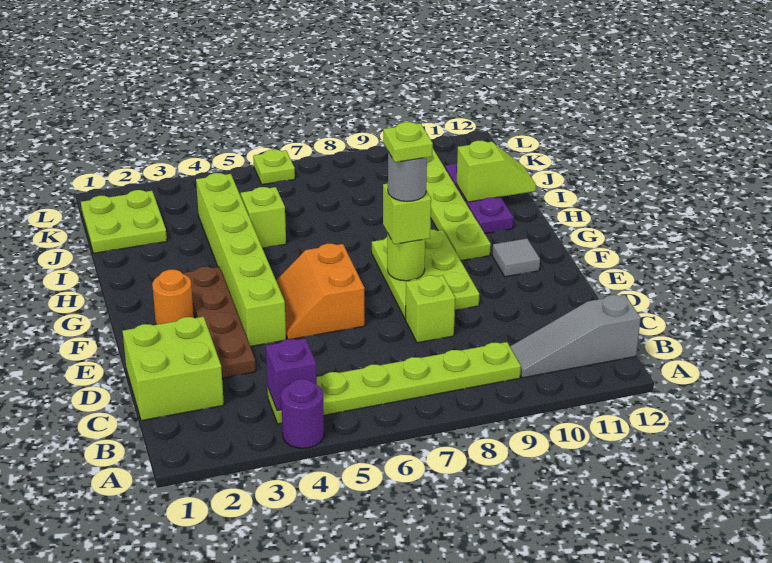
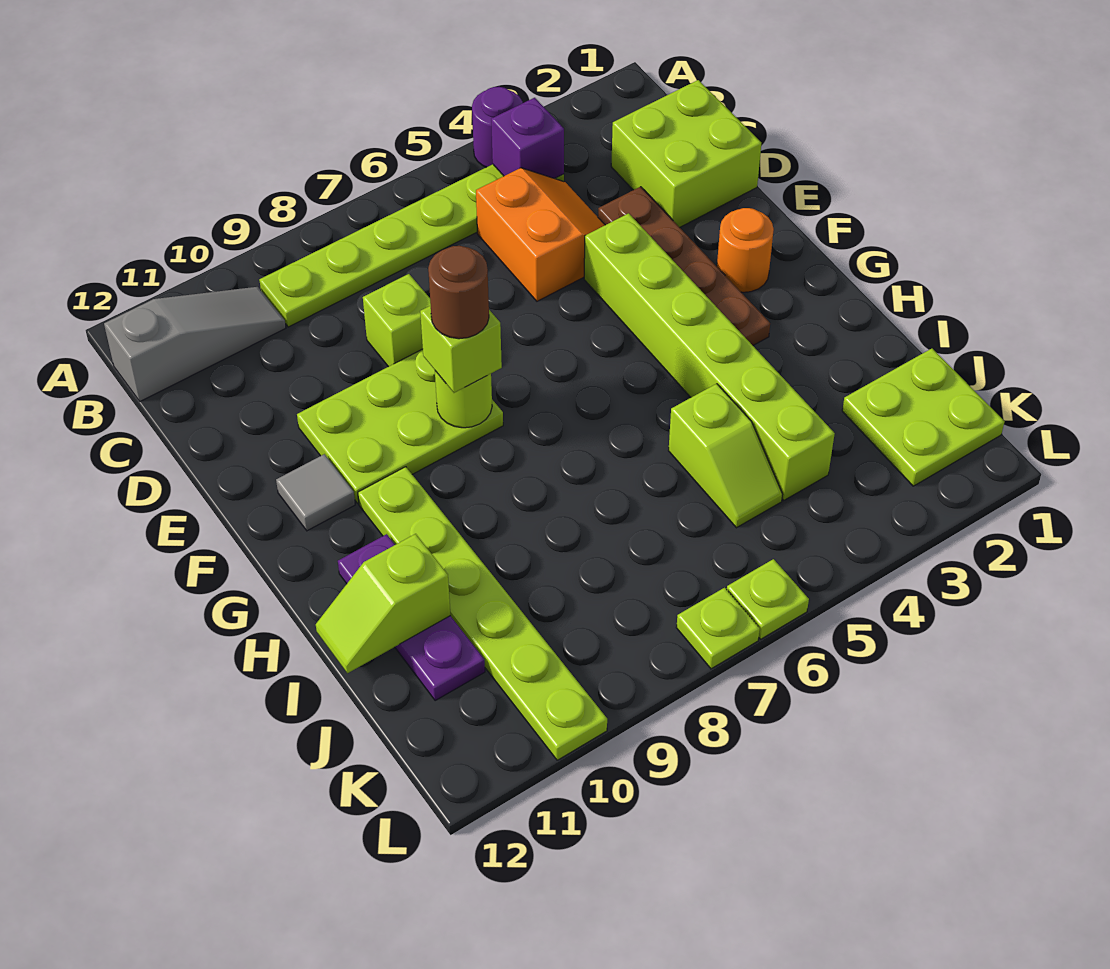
orange slope E5:F6 level 1 top 6 -> orange slope C4:D5 level 1 top 5
lime plate E8:G9 level 1 -> lime plate E8:F10 level 1
grey round brick F8 level 4 -> brown round brick F8 level 4
lime plate F8 level 5 -> lime plate L7 level 1

